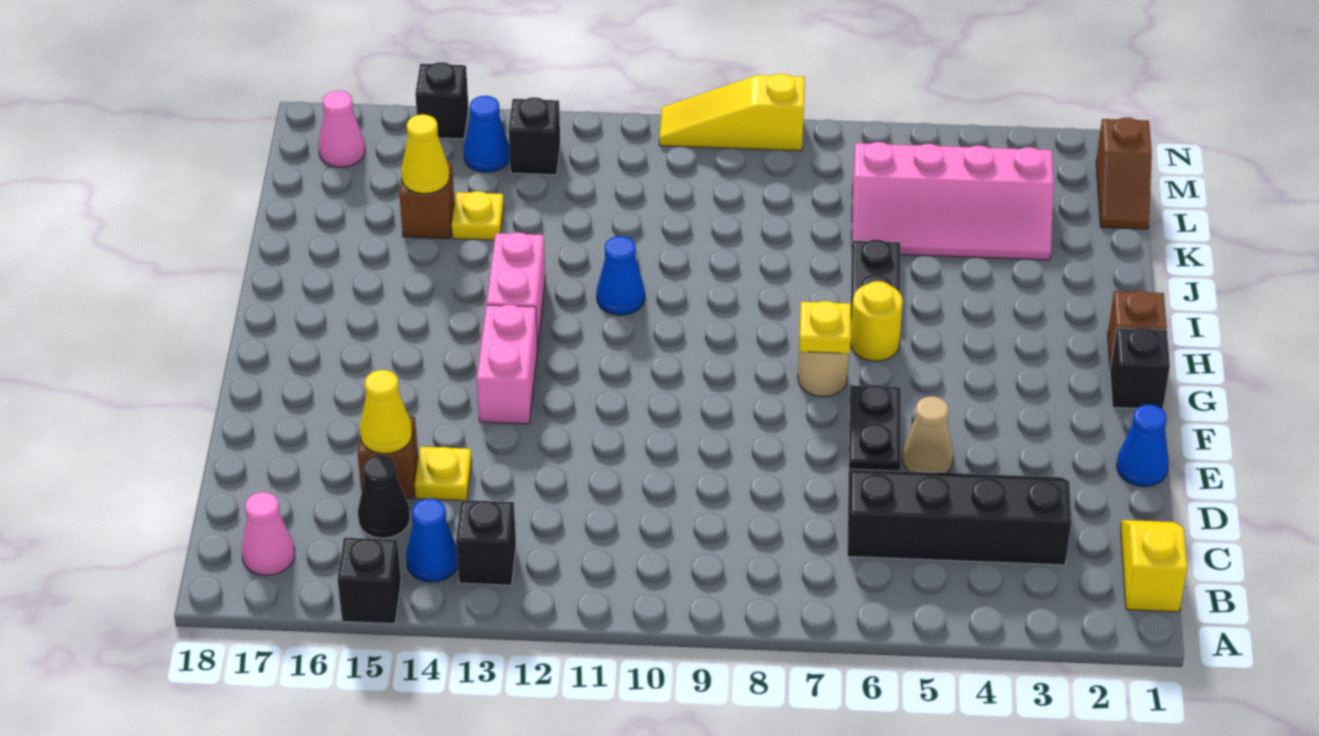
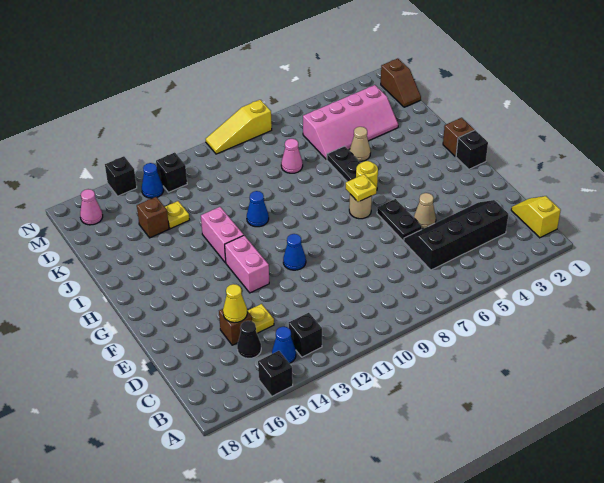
pink cone B17 level 1 -> pink cone K8 level 1
blue cone E1 level 1 -> blue cone F11 level 1
none -> tan cone J5 level 1
yellow cone K15 level 2 -> none

